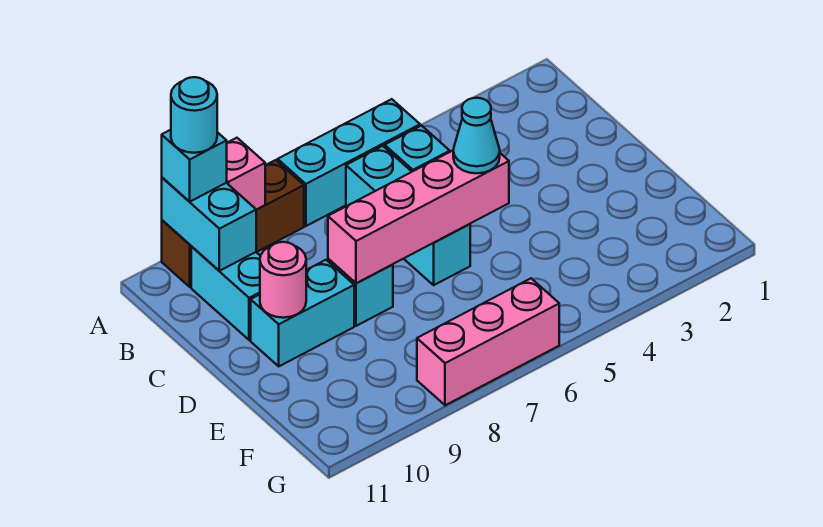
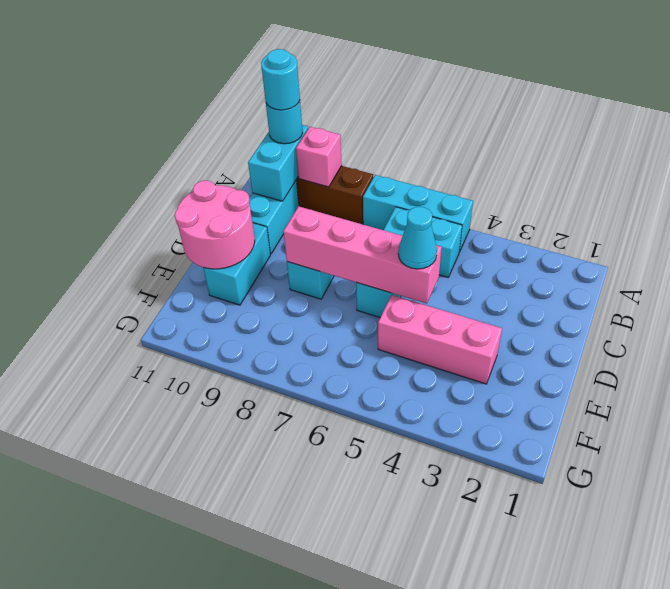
cyan brick A10 level 3 -> cyan round brick A10 level 3
cyan brick D9:D10 level 1 -> cyan brick D10:E10 level 1
pink round brick D10 level 2 -> pink round brick D10:E11 level 2
pink brick G6:G8 level 1 -> pink brick E3:E5 level 1

